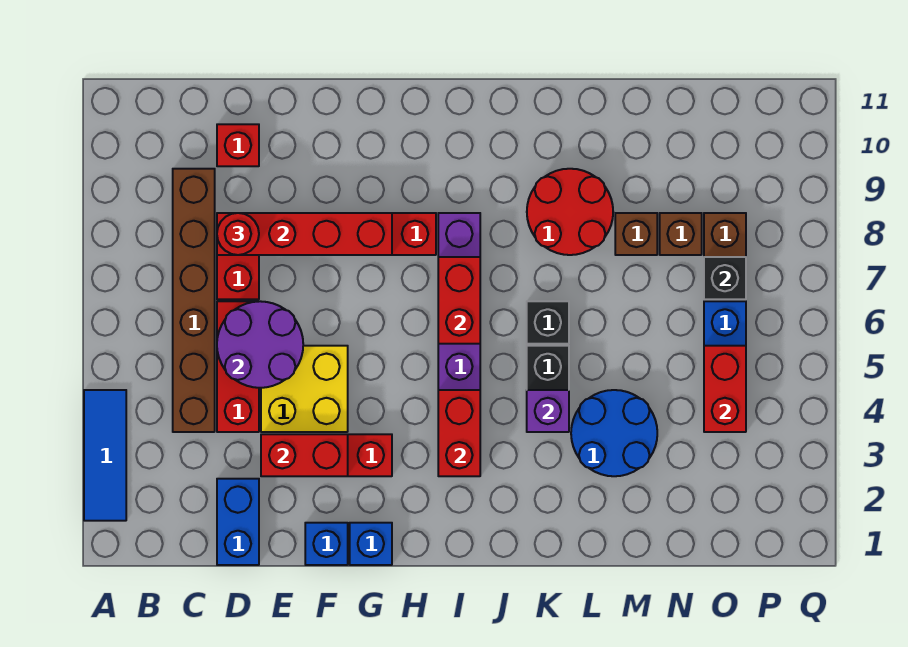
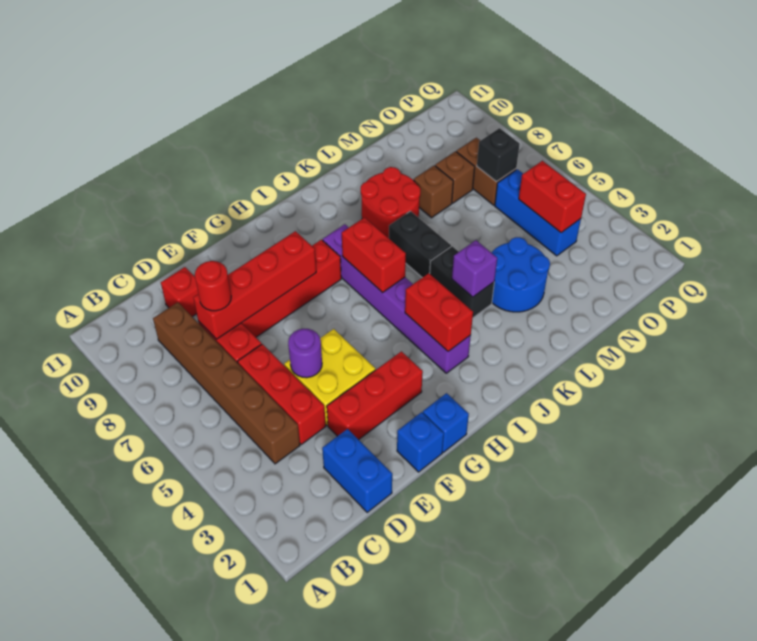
blue tile A2:A4 level 1 -> none
purple round brick D5:E6 level 2 -> purple round brick E5 level 2
red brick E3:F3 level 2 -> none
black brick K6 level 1 -> black brick K6:K7 level 1

